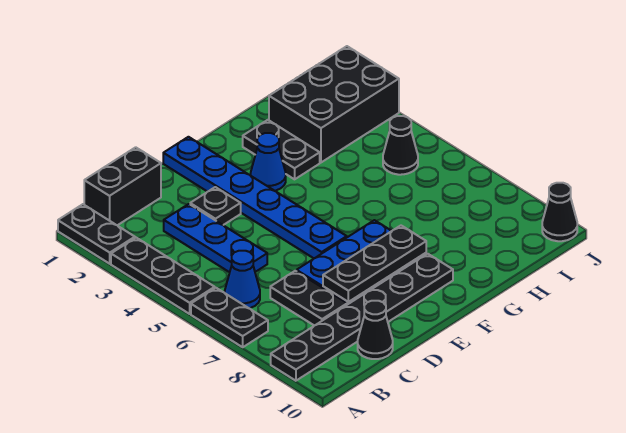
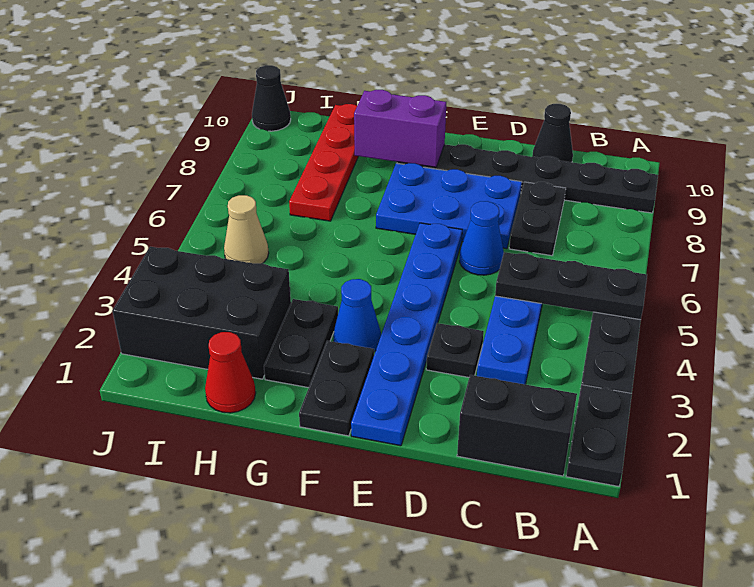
black plate A6:A7 level 1 -> black plate F1:F2 level 1
blue cone B6 level 1 -> blue cone D6 level 1
black plate D8:F8 level 2 -> black plate A5:C5 level 2
none -> purple brick F9:G9 level 2
none -> red cone H1 level 1
none -> red plate H7:H10 level 1
black cone I5 level 1 -> tan cone I5 level 1

